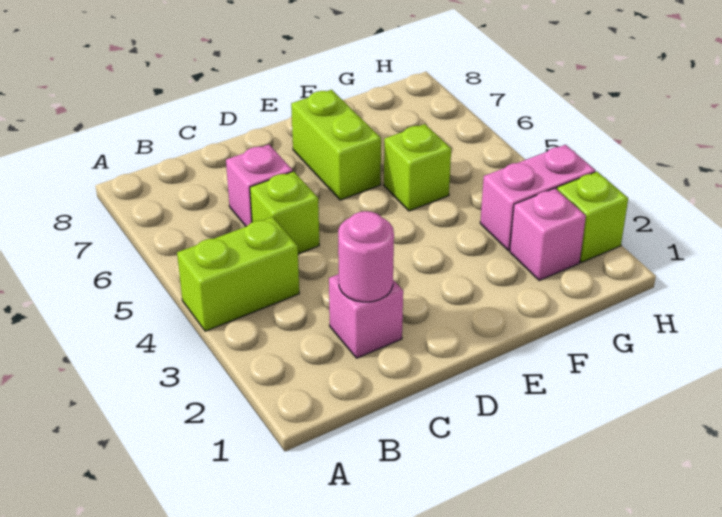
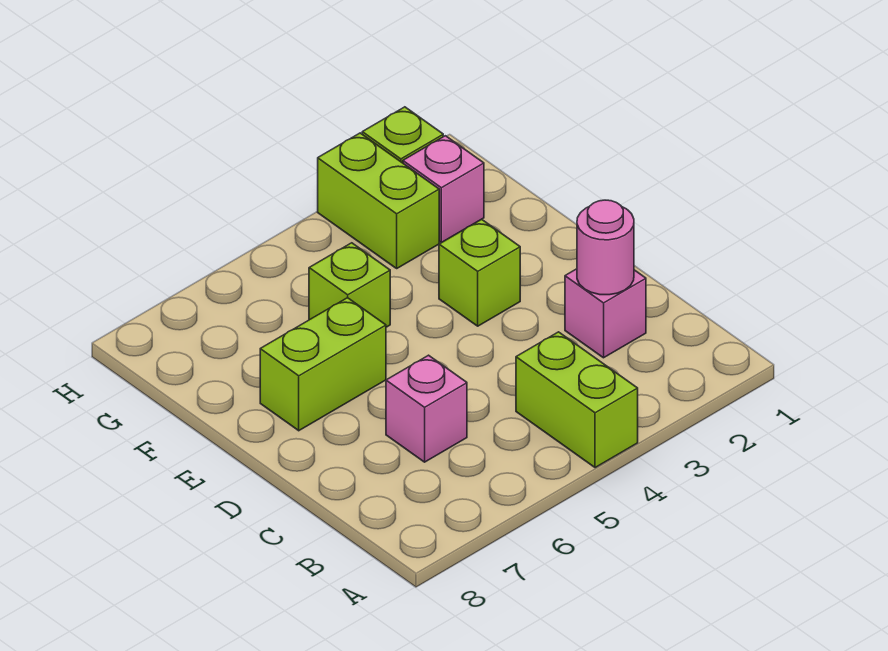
lime brick C5 level 1 -> lime brick E3 level 1
pink brick G3:H3 level 1 -> lime brick G3:H3 level 1

